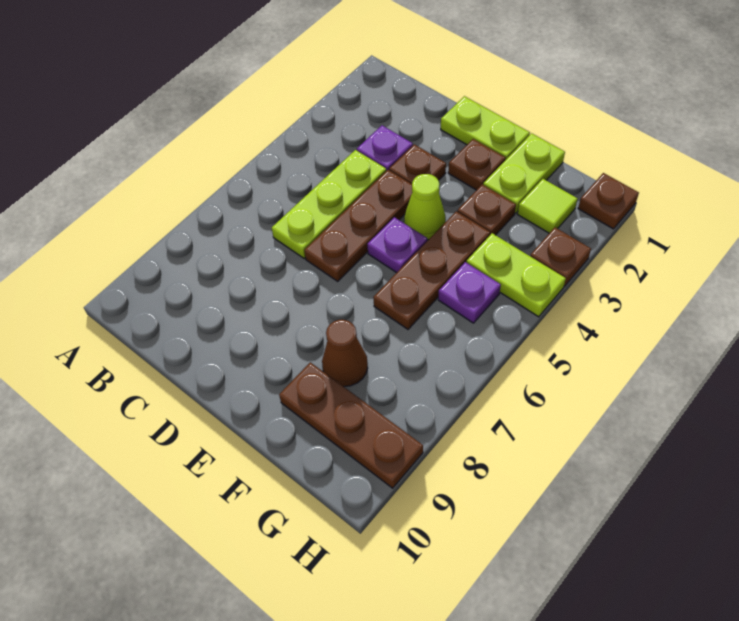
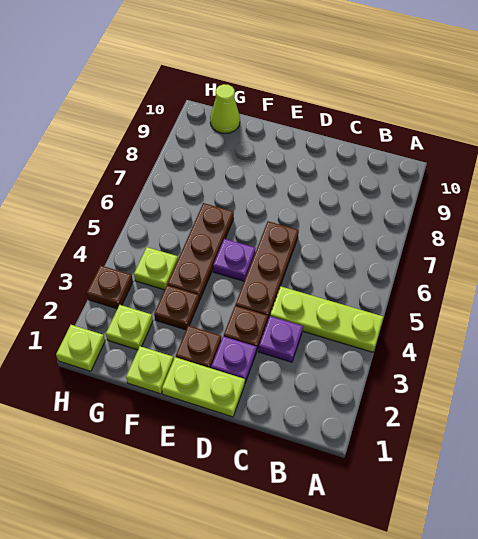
lime plate C4:C6 level 1 -> lime plate A4:C4 level 1
lime cone E4 level 1 -> lime cone G10 level 1
lime plate F1:F2 level 1 -> lime plate F1 level 1
brown cone F8 level 1 -> none
brown plate F9:H9 level 1 -> none
lime tile G2 level 1 -> lime plate G2 level 1
lime plate G4:H4 level 1 -> lime plate G4 level 1
purple plate G5 level 1 -> purple plate D2 level 1
brown plate H1 level 1 -> lime plate H1 level 1

